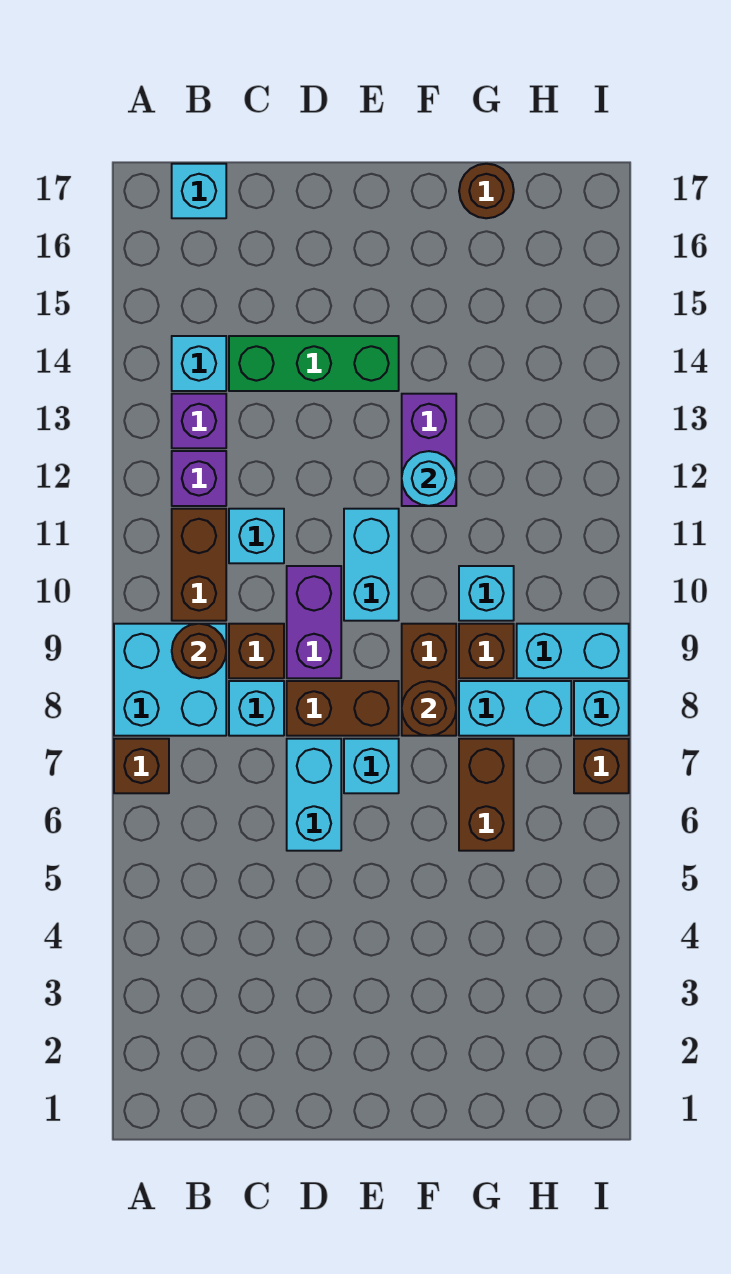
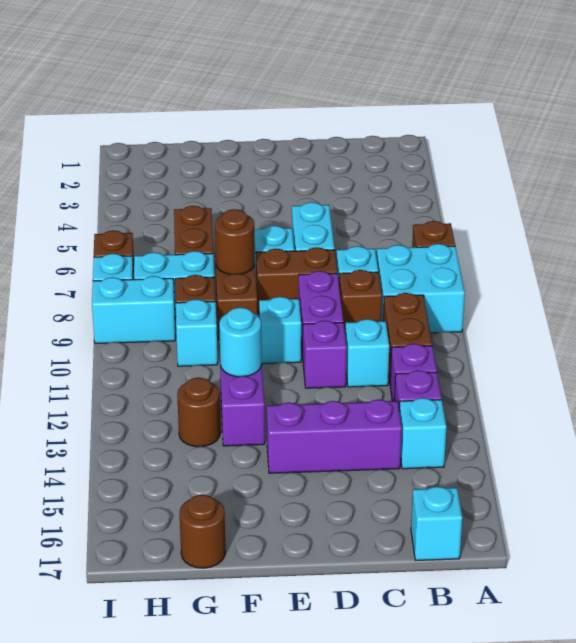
brown round brick B9 level 2 -> brown round brick G13 level 1
green brick C14:E14 level 1 -> purple brick C14:E14 level 1
none -> purple brick D11 level 1
cyan brick E10:E11 level 1 -> cyan brick E10 level 1

